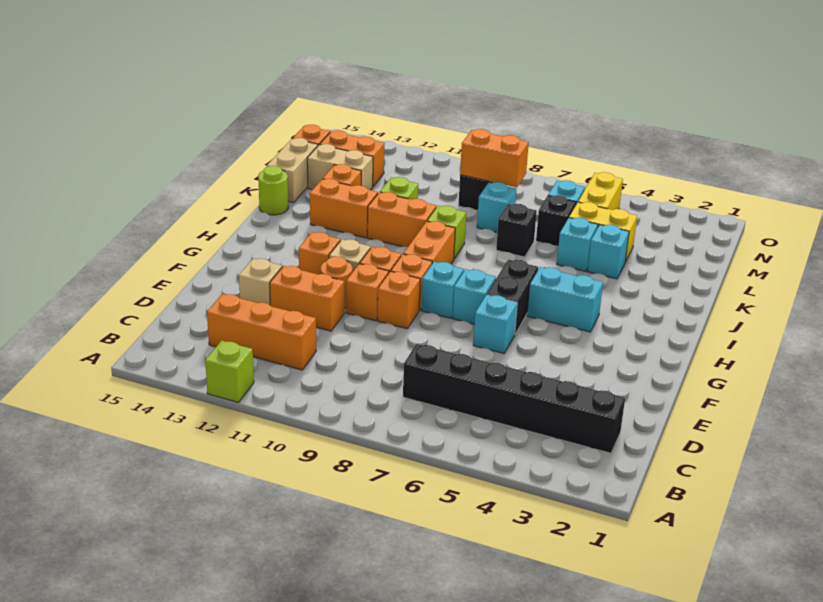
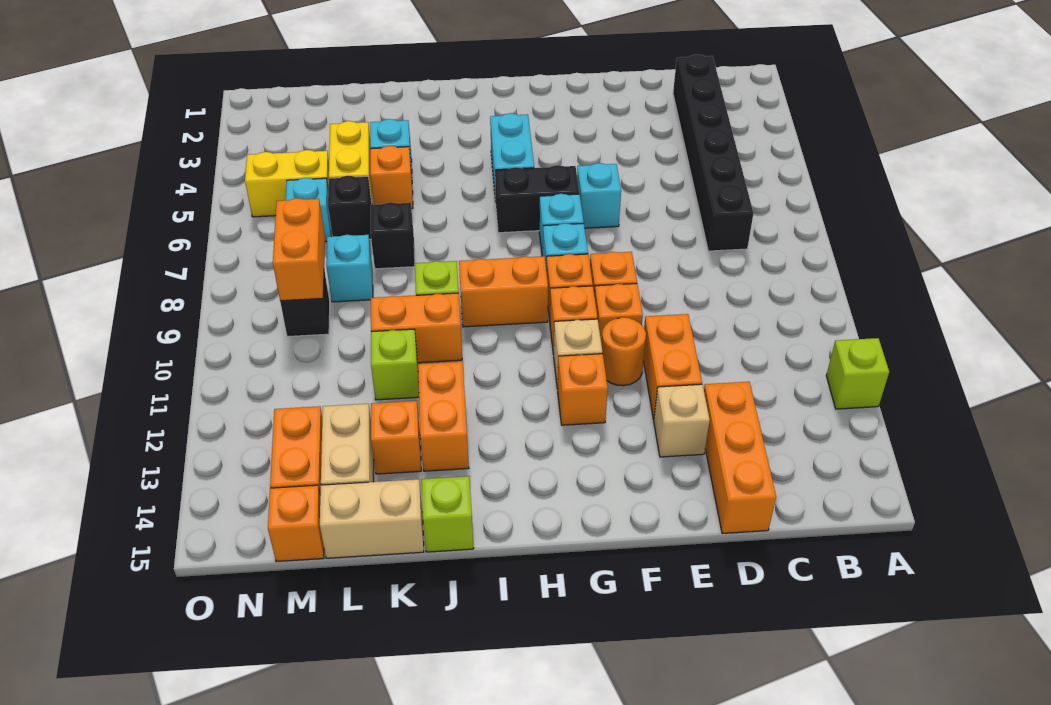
orange brick C11:C13 level 1 -> orange brick D13:D15 level 1
orange brick J10:J11 level 1 -> orange brick J10:K10 level 1
lime round brick J15 level 1 -> lime brick J15 level 1
cyan brick K5 level 1 -> orange brick K5 level 1

